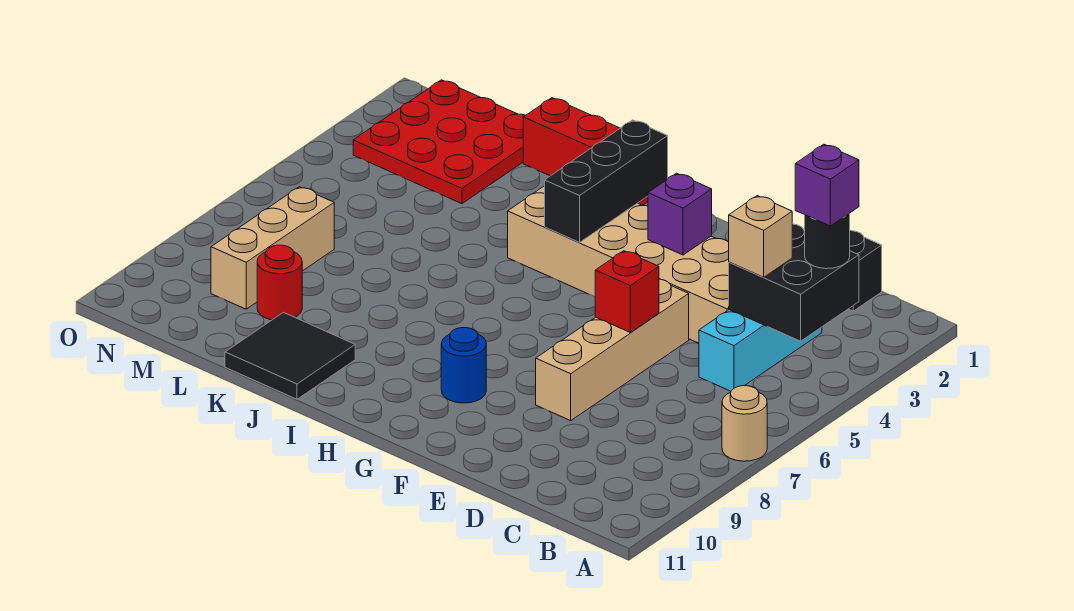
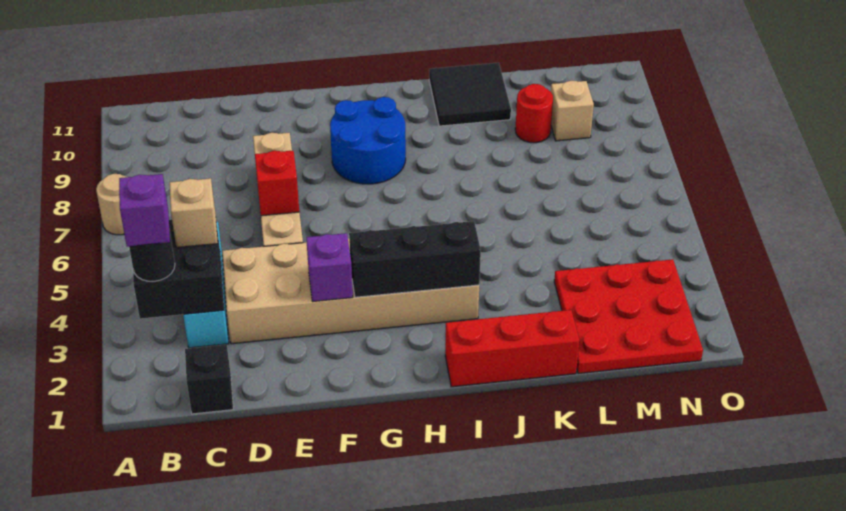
blue round brick G9 level 1 -> blue round brick G8:H9 level 1
black brick H2:H4 level 2 -> black brick G3:I3 level 2
tan brick M7:M9 level 1 -> tan brick M9 level 1

